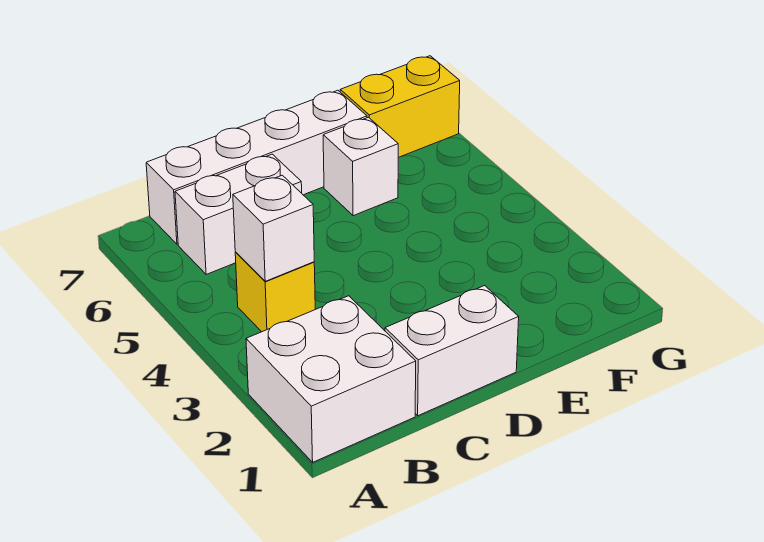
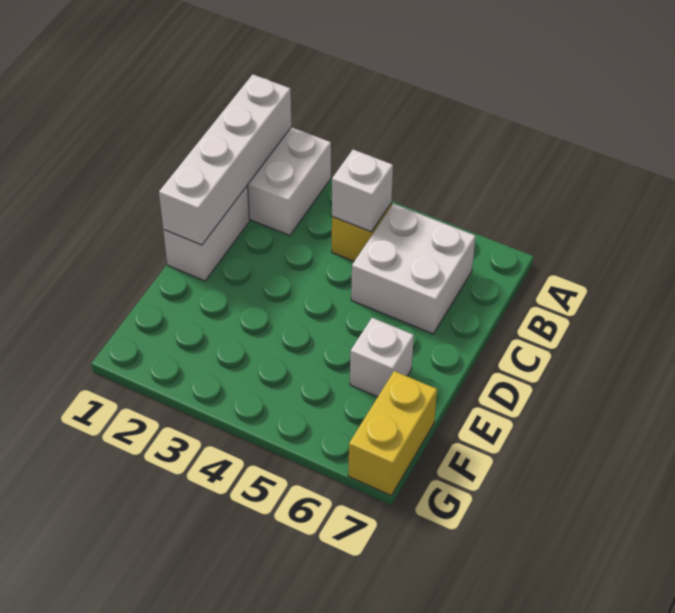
white brick B6:C6 level 1 -> white brick B5:C6 level 1
white brick B7:E7 level 1 -> white brick A1:D1 level 2

